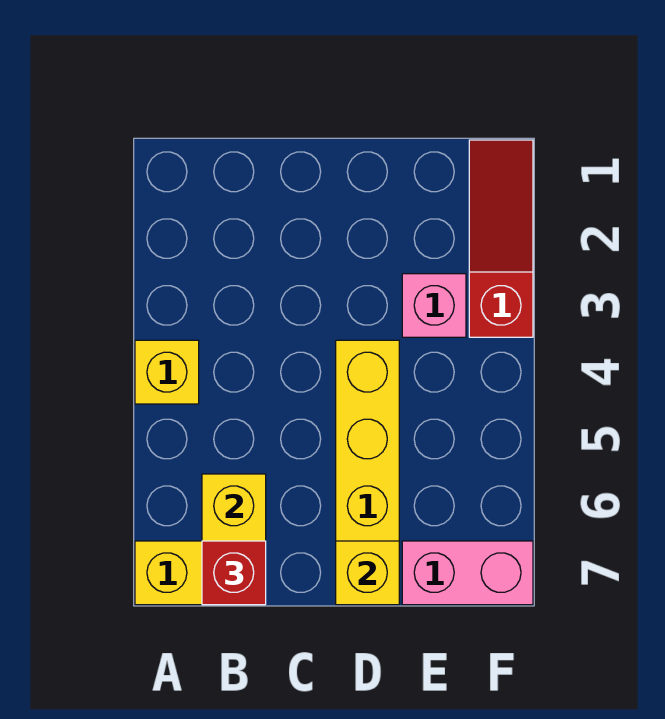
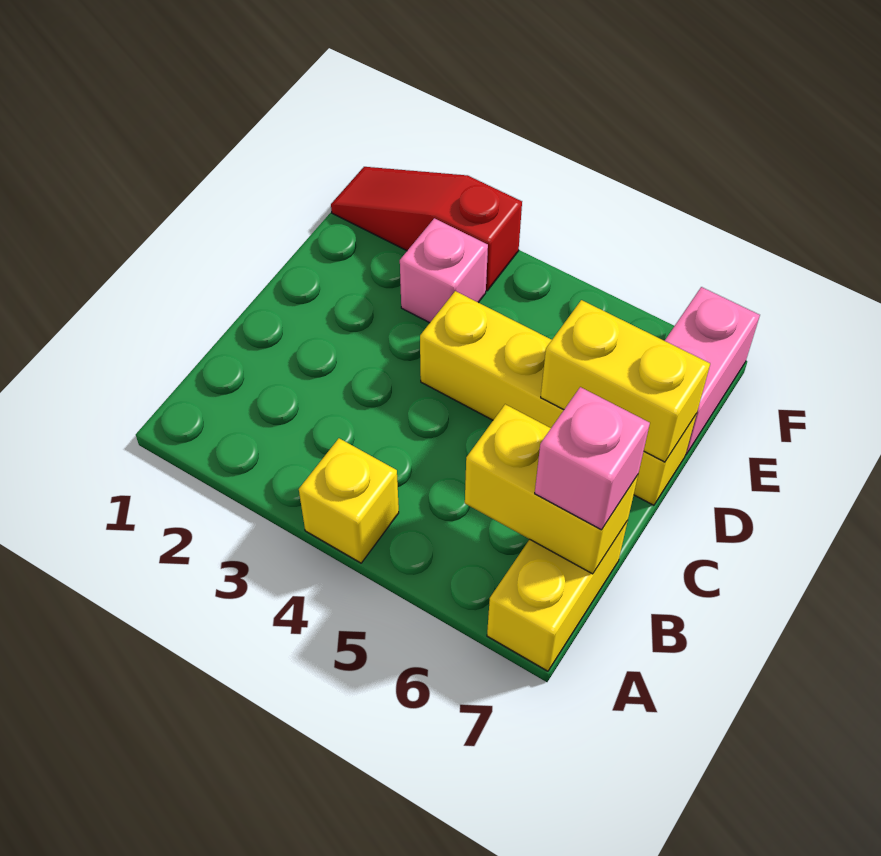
red brick B7 level 3 -> pink brick B7 level 3
yellow brick D7 level 2 -> yellow brick D6:D7 level 2

